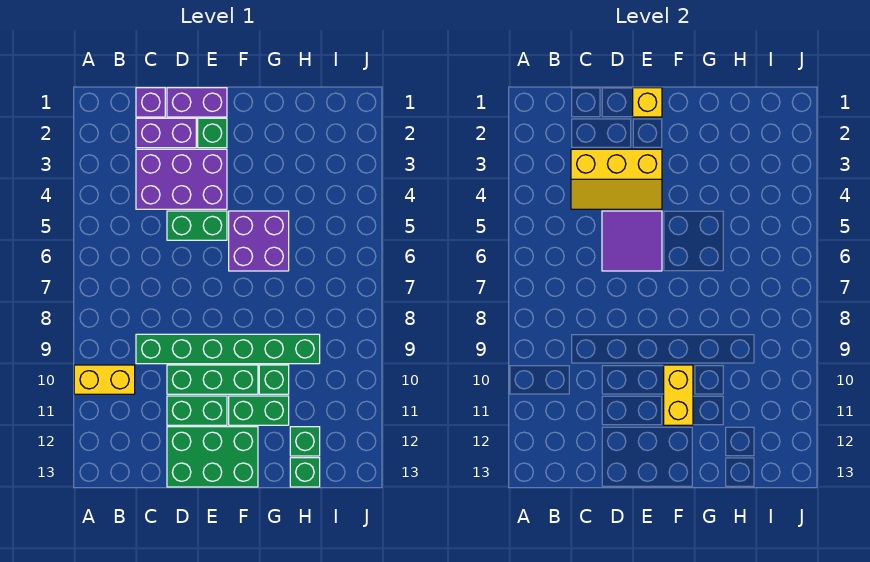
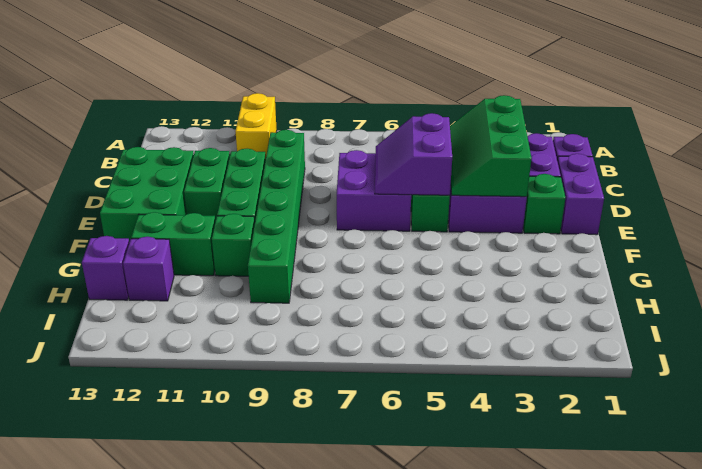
yellow slope C3:E4 level 2 top 3 -> green slope C3:E4 level 2 top 3
purple tile D5:E6 level 2 -> purple slope D5:E6 level 2 top 5
yellow brick E1 level 2 -> none
purple brick F5:G6 level 1 -> purple brick D6:E7 level 1
yellow brick F10:F11 level 2 -> none
green brick F11:G11 level 1 -> green brick G11:G12 level 1
green brick H12 level 1 -> purple brick H12 level 1
green brick H13 level 1 -> purple brick H13 level 1

